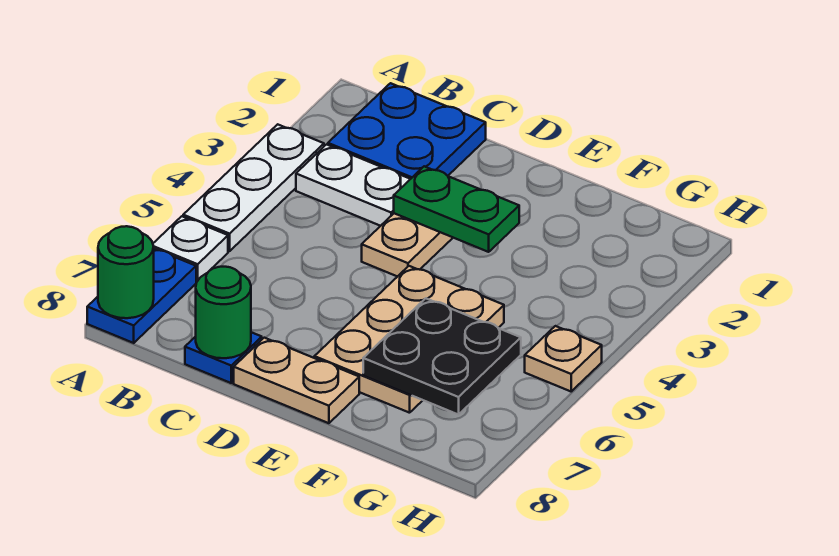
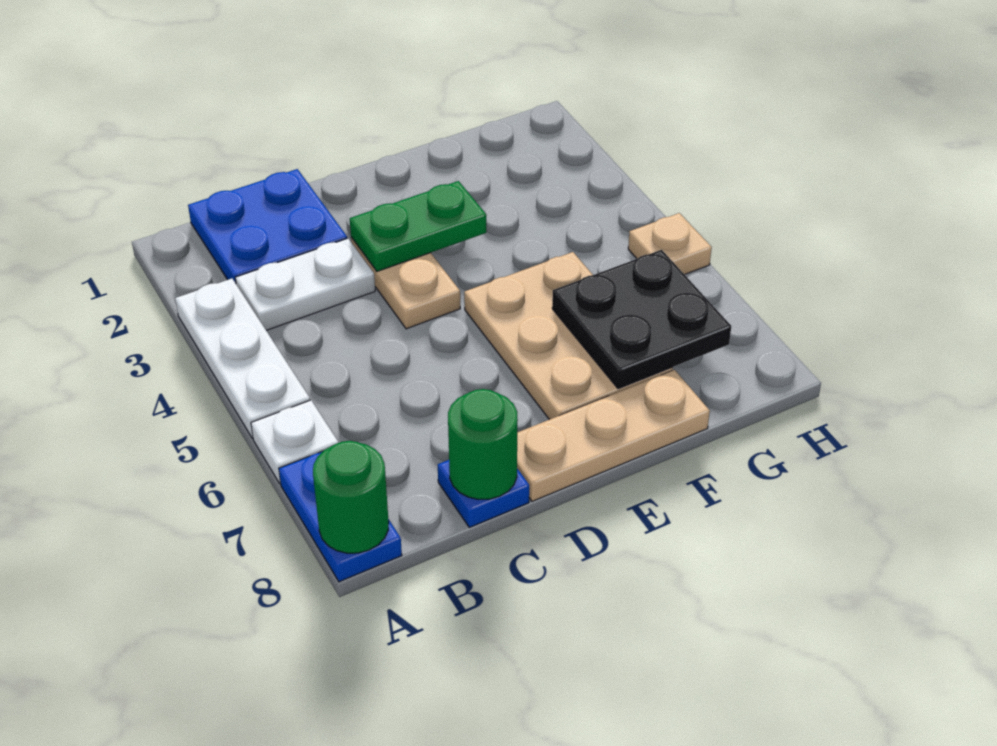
tan plate D8:E8 level 1 -> tan plate D8:F8 level 1

